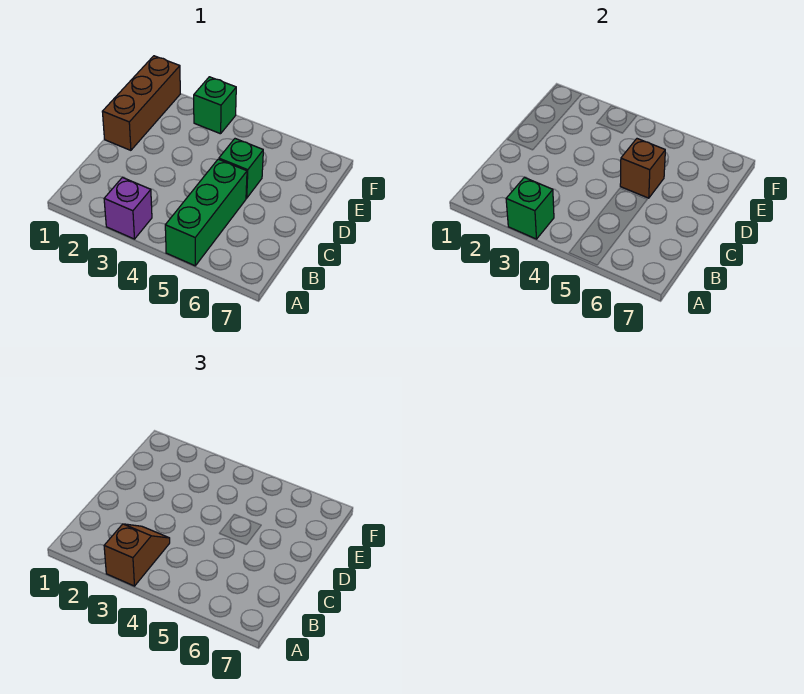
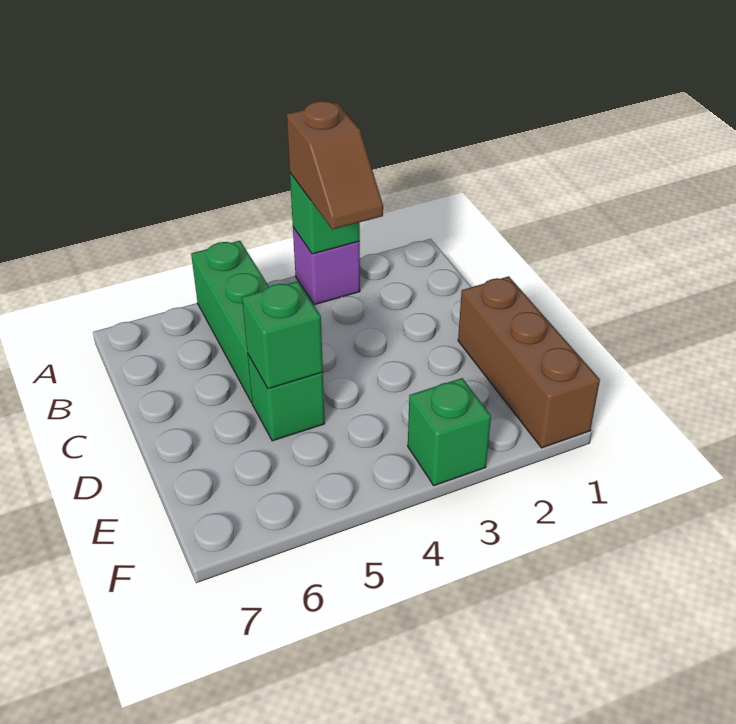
brown brick D5 level 2 -> green brick D5 level 2

